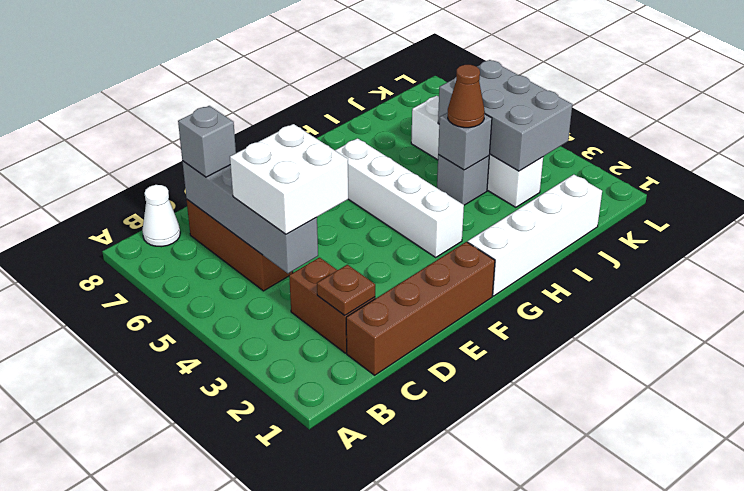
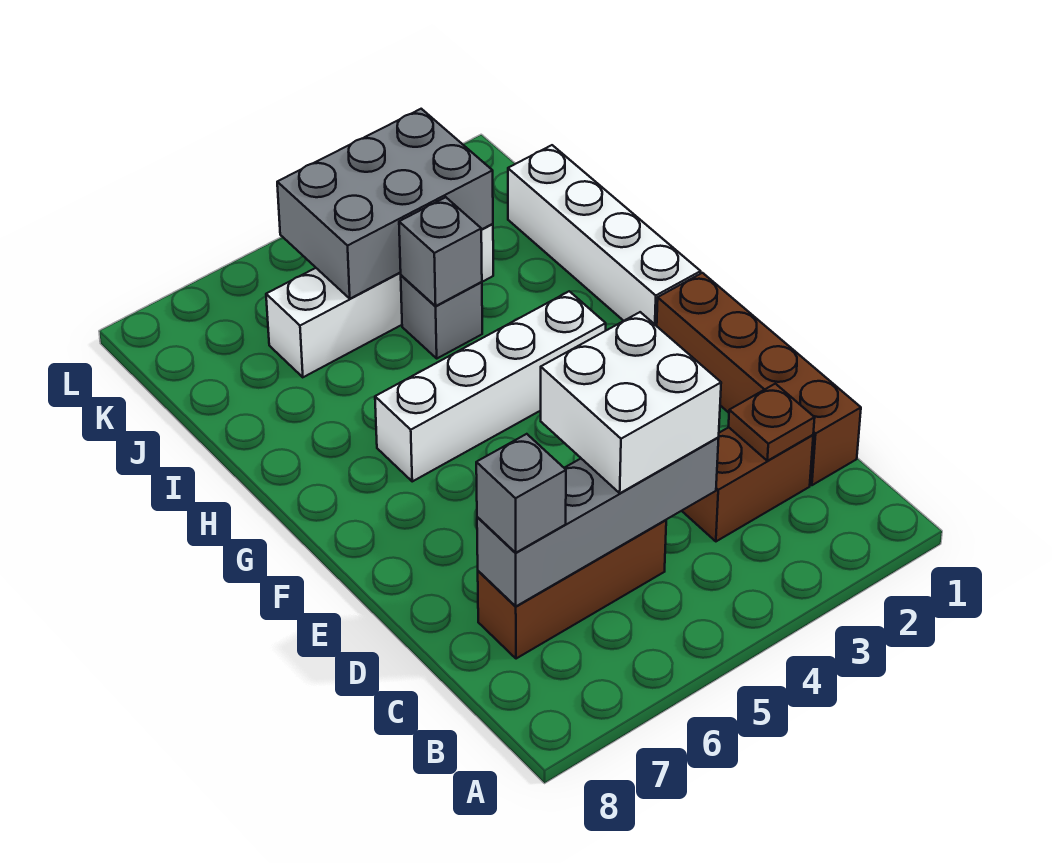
white cone B8 level 1 -> none
brown cone I4 level 3 -> none

